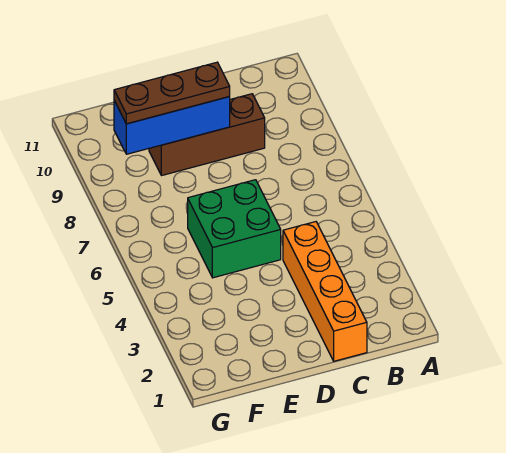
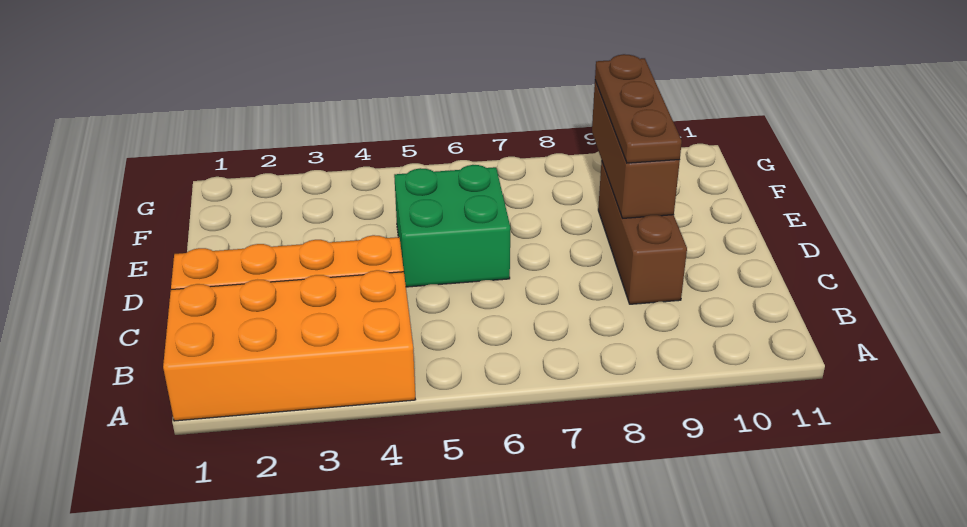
none -> orange brick A1:B4 level 1
blue brick D9:F9 level 2 -> brown brick D9:F9 level 2

